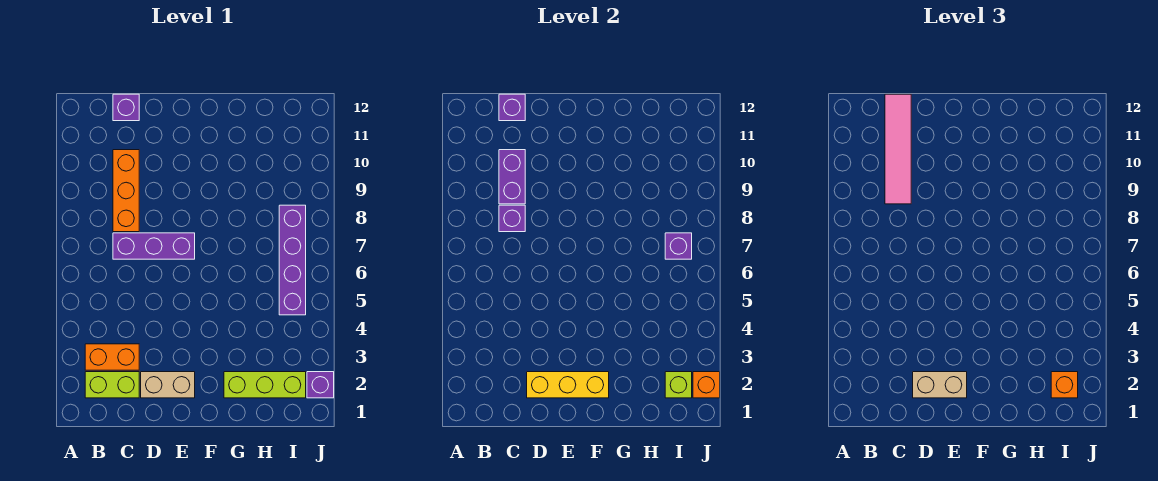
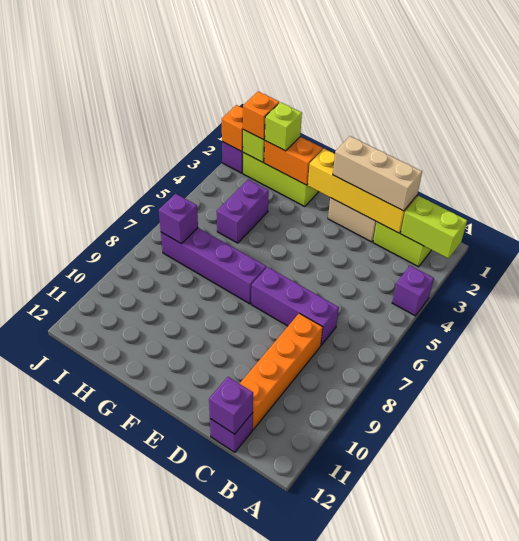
none -> lime brick A2:B2 level 2
orange brick B3:C3 level 1 -> orange brick G2:H2 level 2
orange brick C8:C10 level 1 -> orange brick C8:C11 level 1
purple brick C8 level 2 -> purple brick A4 level 1
purple brick C9:C10 level 2 -> purple brick H4:H5 level 1
pink tile C9:C12 level 3 -> none
yellow brick D2:F2 level 2 -> yellow brick C2:F2 level 2
tan brick D2:E2 level 3 -> tan brick C2:E2 level 3
none -> lime brick H2 level 3
purple brick I5:I8 level 1 -> purple brick F7:I7 level 1

